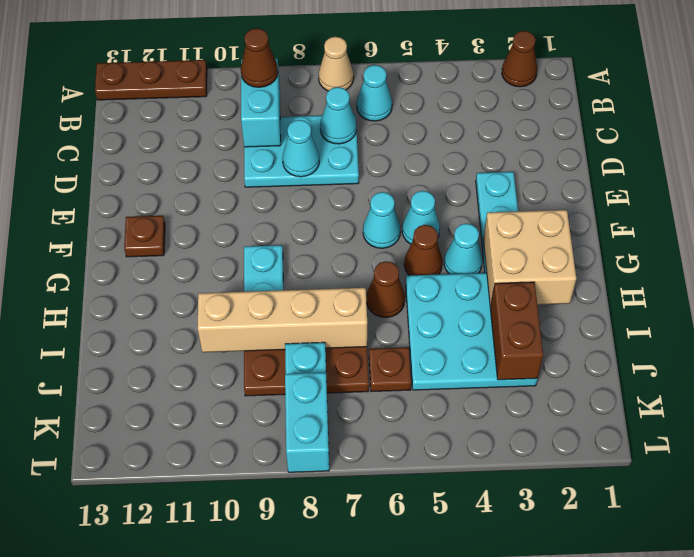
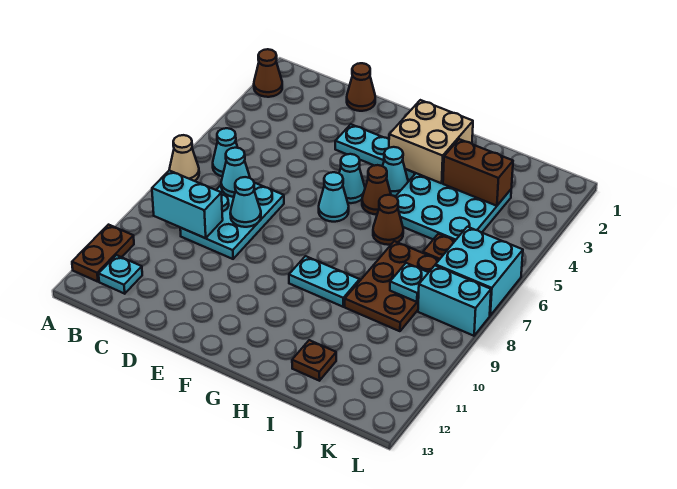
brown plate A11:A13 level 1 -> brown plate A11:A12 level 1
brown cone B9 level 3 -> brown cone D1 level 1
none -> cyan plate B12 level 1
brown plate F12 level 1 -> brown plate I12 level 1
tan brick I7:I10 level 2 -> none
none -> cyan brick K6:L7 level 1

